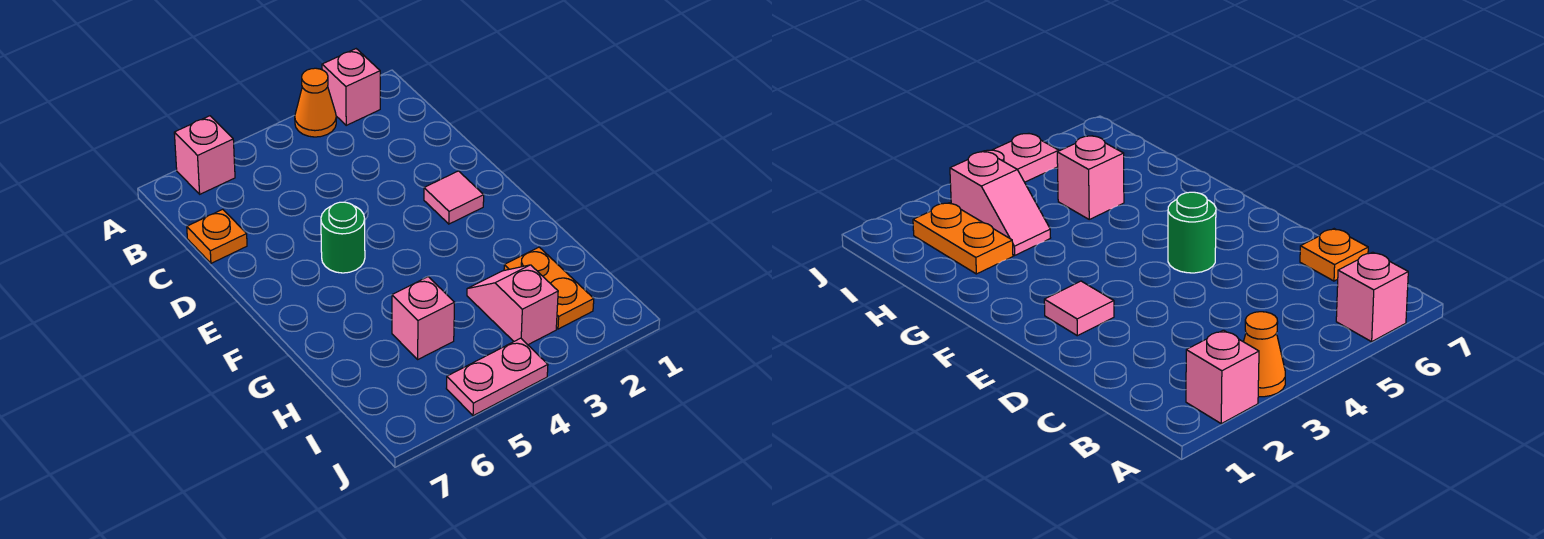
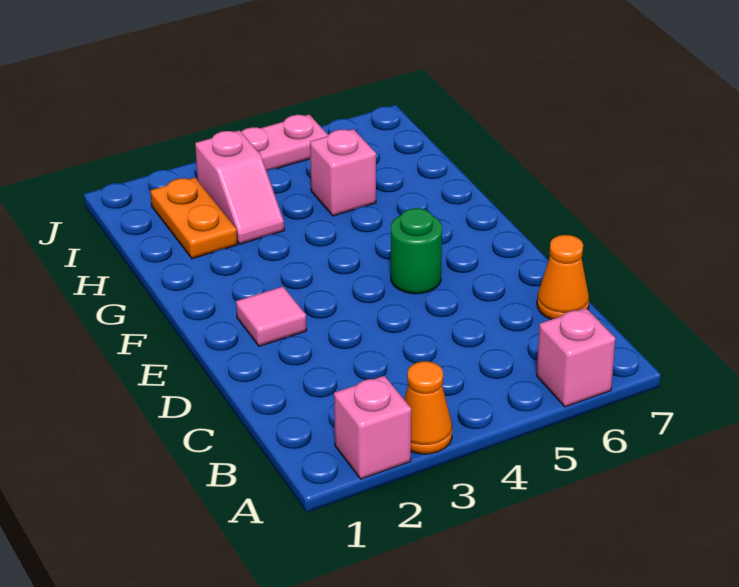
orange plate C7 level 1 -> orange cone C7 level 1

